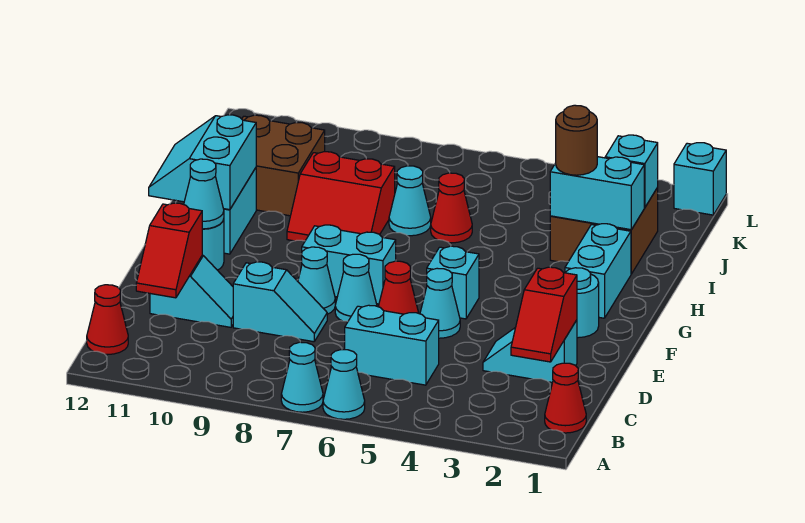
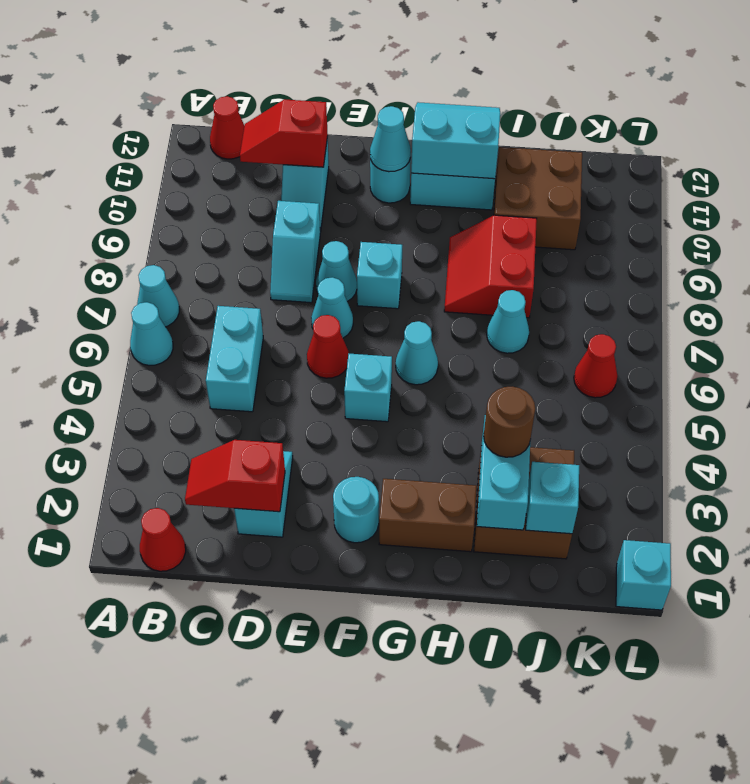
cyan cone E5 level 1 -> cyan cone G6 level 1
cyan brick F7:F8 level 1 -> cyan brick F8 level 1
cyan brick G2:H2 level 1 -> brown brick G2:H2 level 1
red cone I6 level 1 -> red cone K6 level 1

